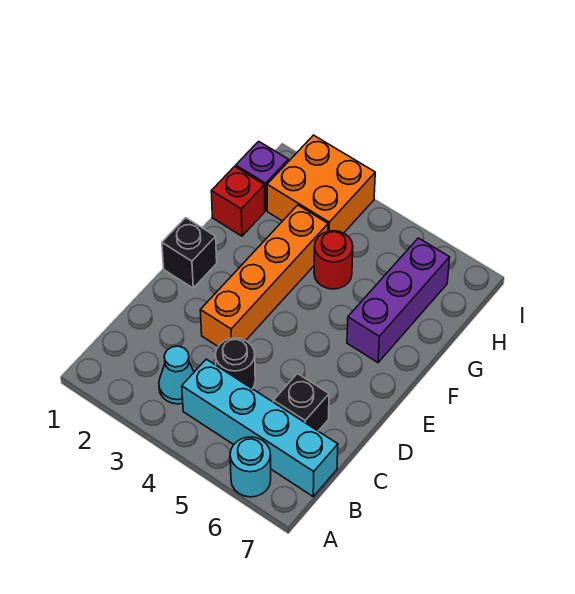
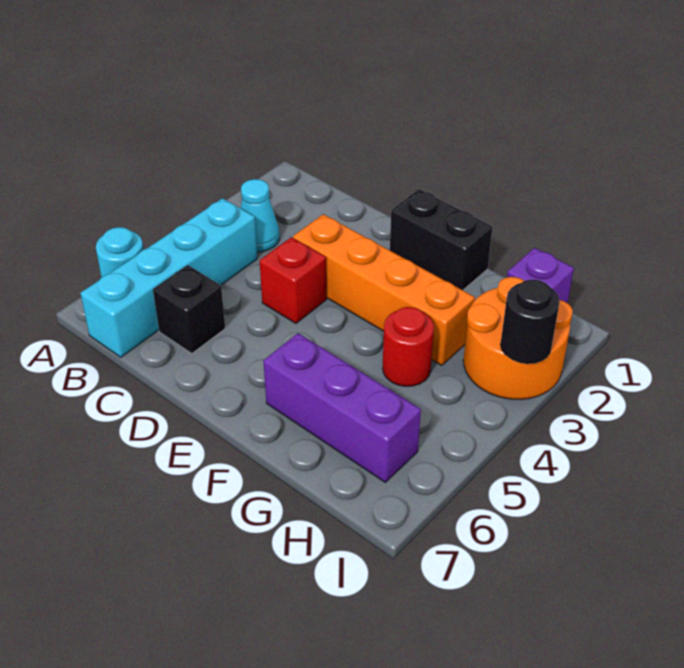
black round brick C4 level 1 -> black round brick I3 level 2
black brick E1 level 1 -> black brick E1:F1 level 1
red brick G1 level 1 -> red brick D4 level 1
orange brick H2:I3 level 1 -> orange round brick H2:I3 level 1

